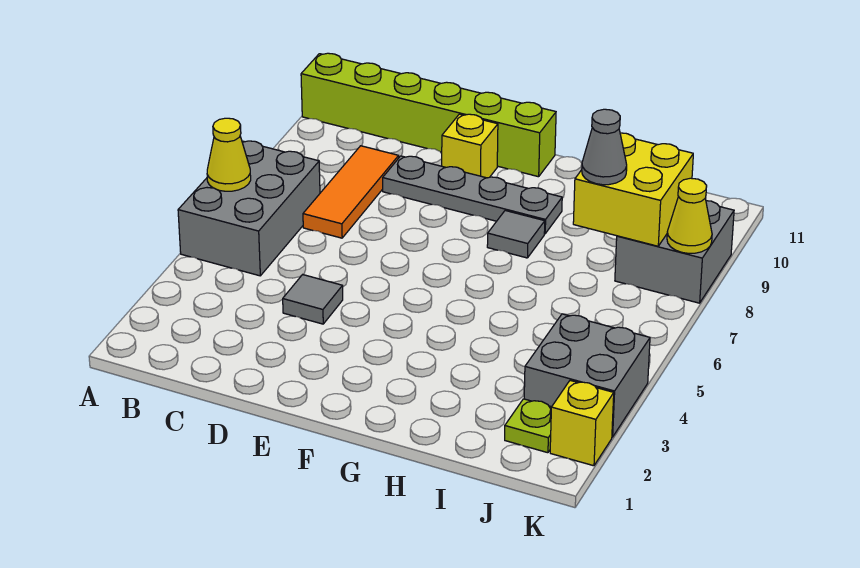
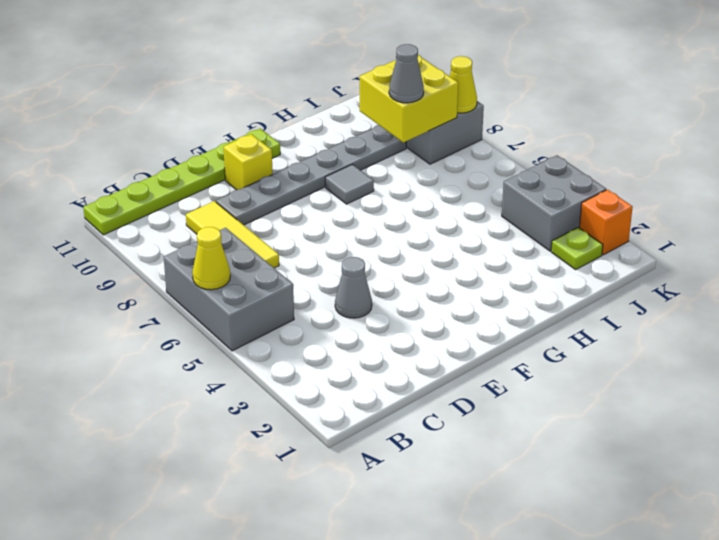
lime brick A11:F11 level 1 -> lime plate A11:F11 level 1
orange tile C7:C9 level 1 -> yellow tile C7:C9 level 1
grey tile D4 level 1 -> grey cone D4 level 1
grey plate D9:G9 level 1 -> grey plate D9:I9 level 1
yellow brick K2 level 1 -> orange brick K2 level 1

